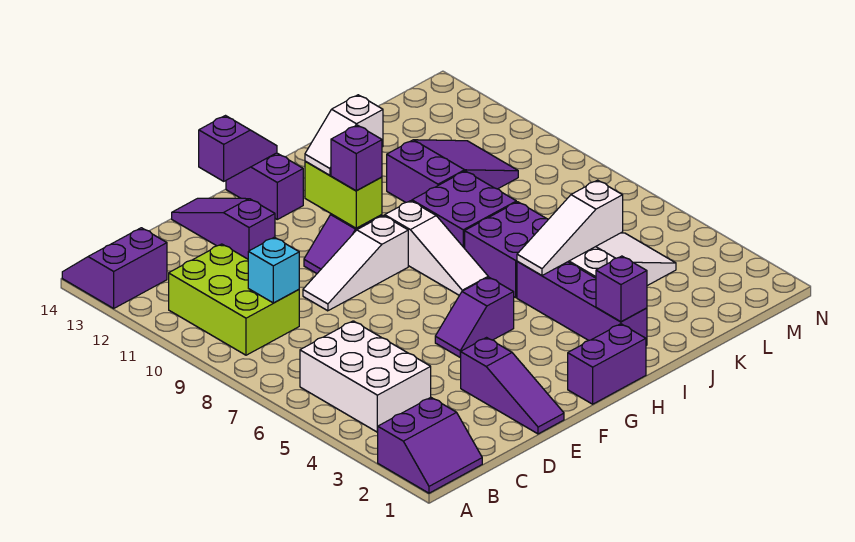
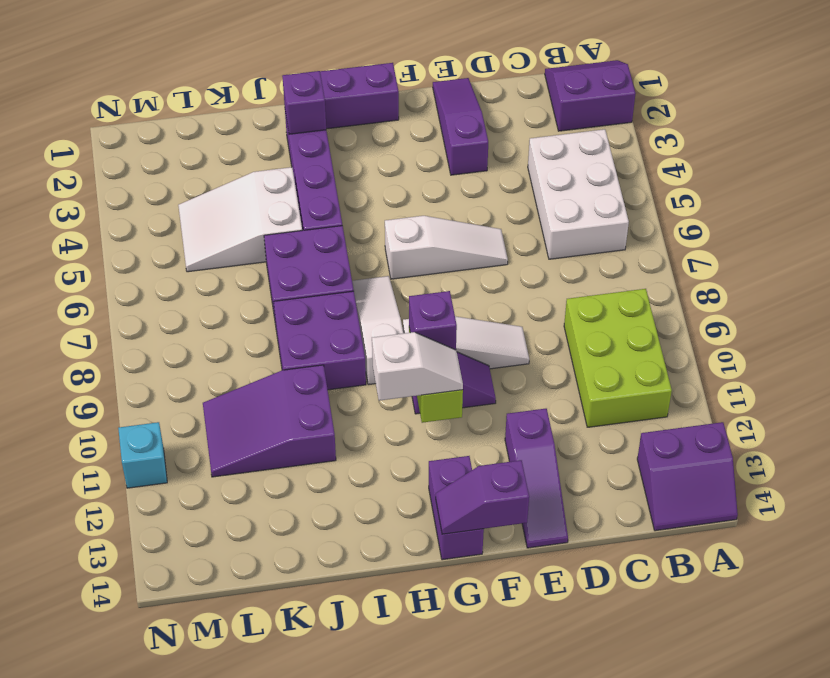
cyan brick C9 level 2 -> cyan brick N11 level 1
purple slope F5:G5 level 1 top G -> none
white slope I5:K5 level 2 top K -> white slope E6:G6 level 1 top G

